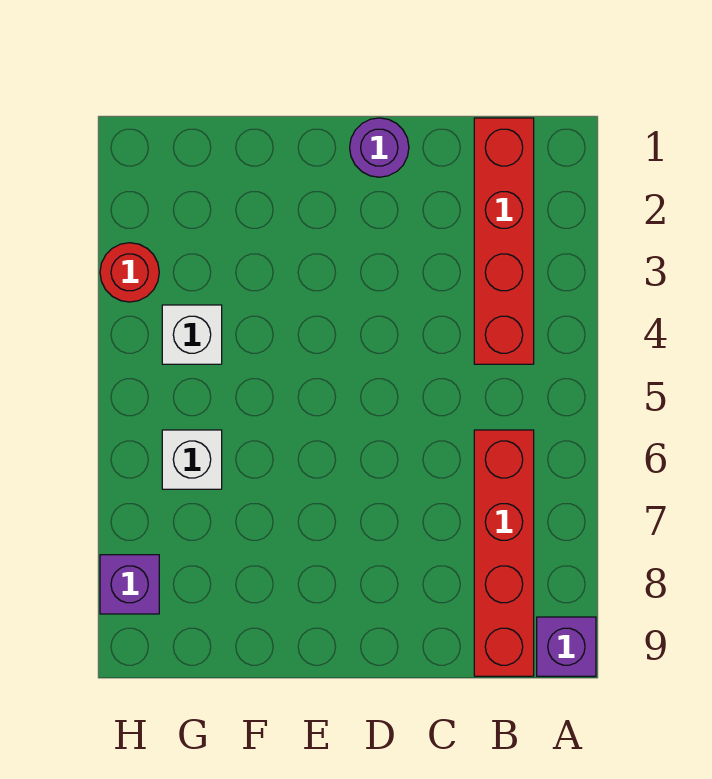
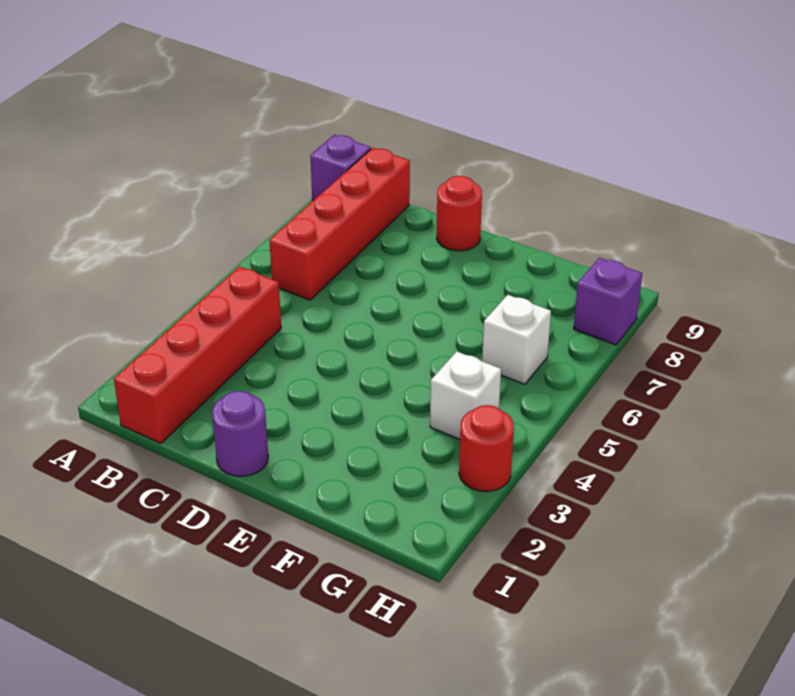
none -> red round brick D9 level 1

